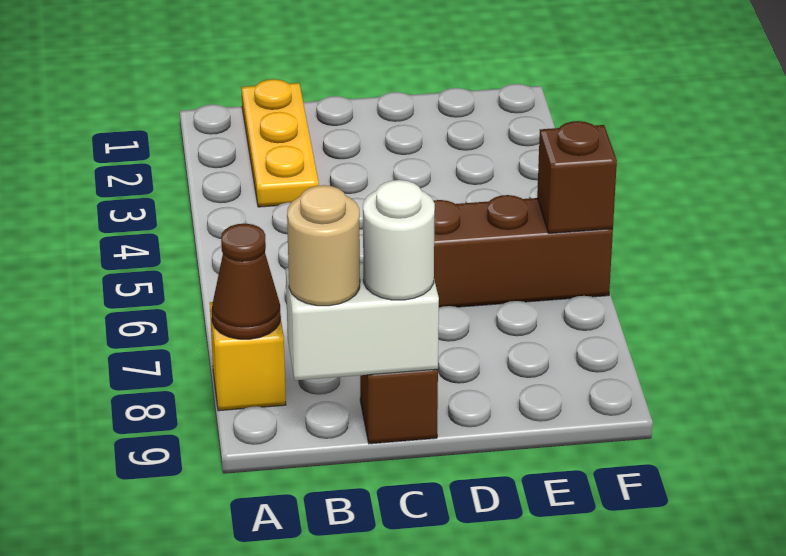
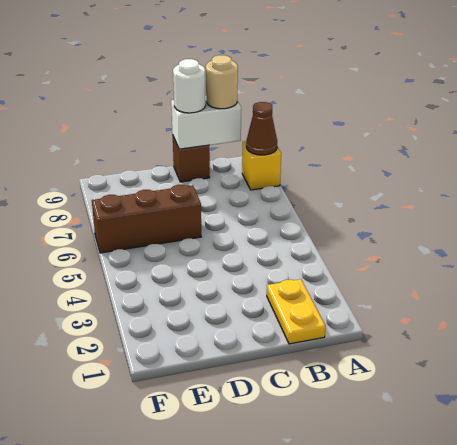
yellow plate B1:B3 level 1 -> yellow plate B1:B2 level 1
brown brick F6 level 2 -> none

